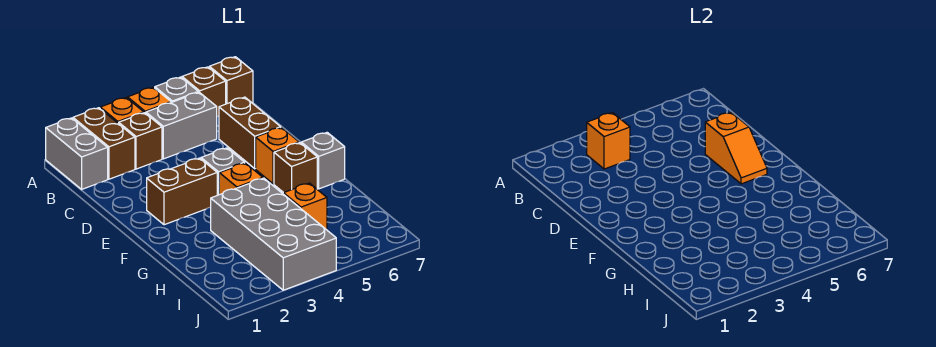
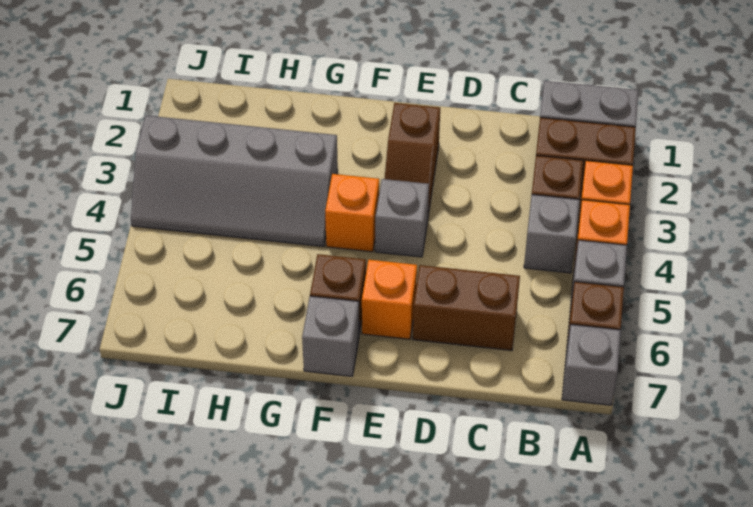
brown brick A7 level 1 -> grey brick A7 level 1
orange brick B3 level 2 -> none
grey brick B4:B5 level 1 -> grey brick B4 level 1
orange slope D6:E6 level 2 top D -> none
brown brick E2:E3 level 1 -> brown slope E2:E3 level 1 top 2
grey brick G3:J4 level 1 -> grey slope G3:J4 level 1 top 3
orange brick H5 level 1 -> none

